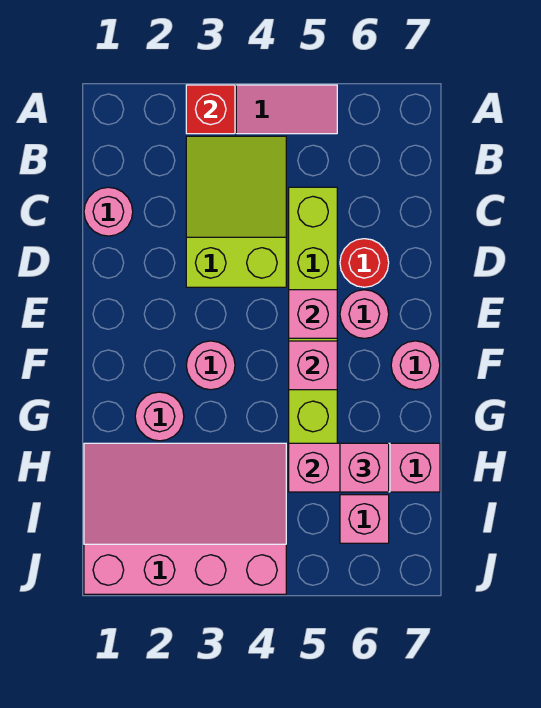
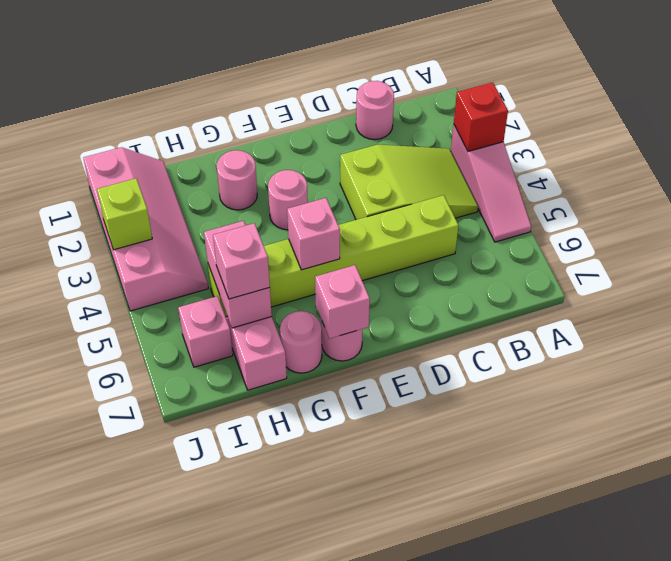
red round brick D6 level 1 -> none
pink brick E5 level 2 -> pink brick F7 level 2
pink round brick E6 level 1 -> pink round brick G7 level 1
pink slope H1:J4 level 1 top J -> pink slope I1:J4 level 1 top J
none -> lime brick J3 level 2

